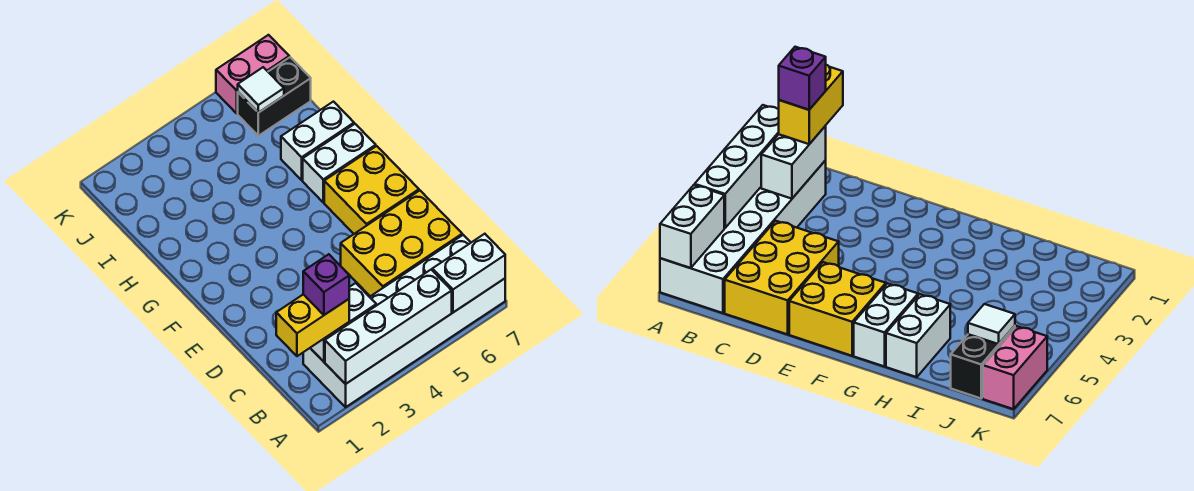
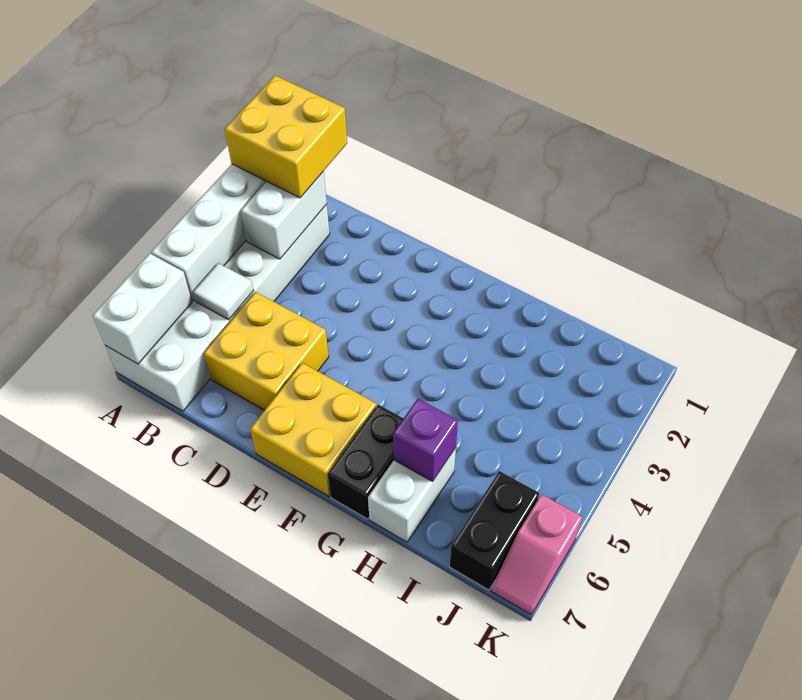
yellow brick B1:B2 level 3 -> yellow brick A1:B2 level 3
purple brick B2 level 4 -> purple brick H6 level 2
yellow brick C5:D7 level 1 -> yellow brick C5:D6 level 1
white brick G6:G7 level 1 -> black brick G6:G7 level 1
white tile J6 level 2 -> white tile B5 level 2
pink brick K6:K7 level 1 -> pink slope K6:K7 level 1 top 6

